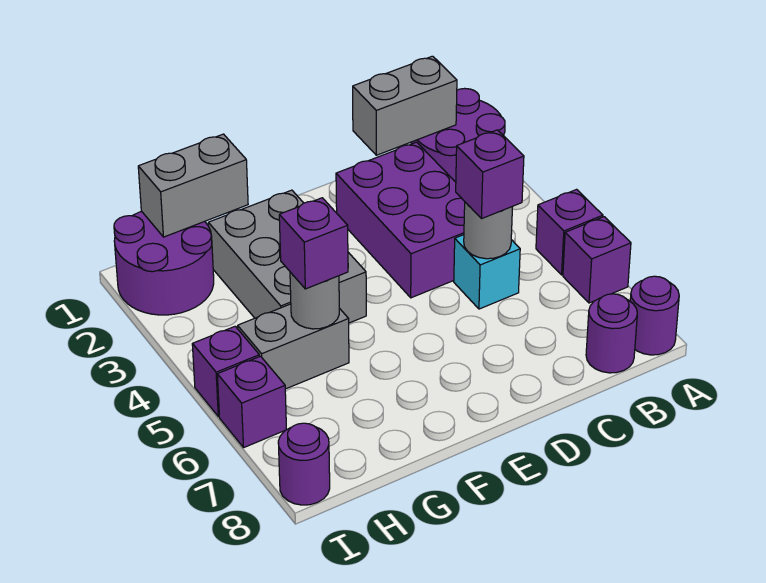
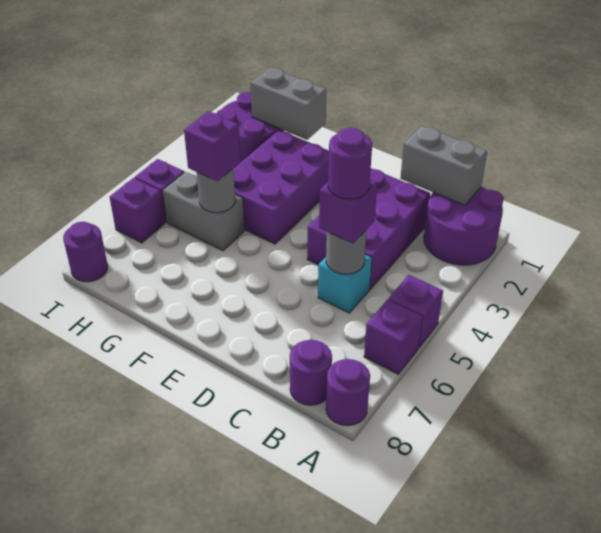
none -> purple round brick C5 level 4
grey brick F2:G4 level 1 -> purple brick F2:G4 level 1

